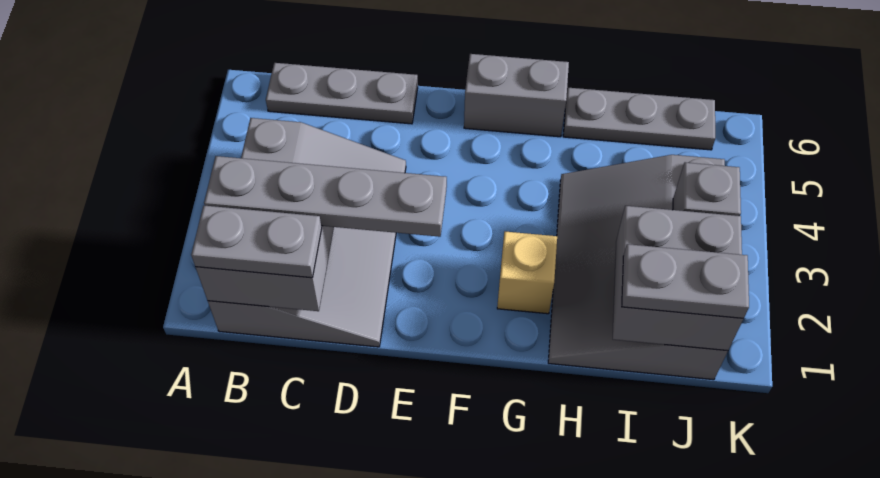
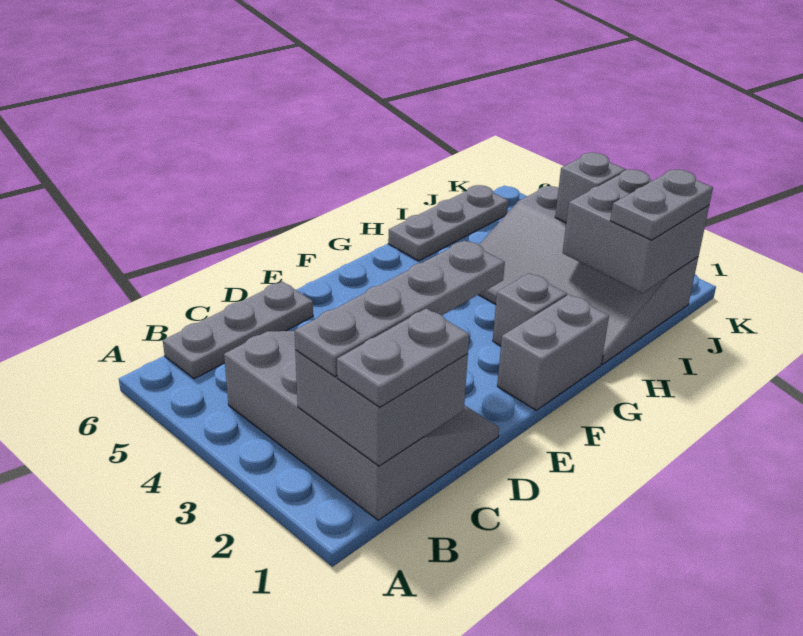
grey brick F6:G6 level 1 -> grey brick F1:G1 level 1
tan brick G2 level 1 -> grey brick G2 level 1

